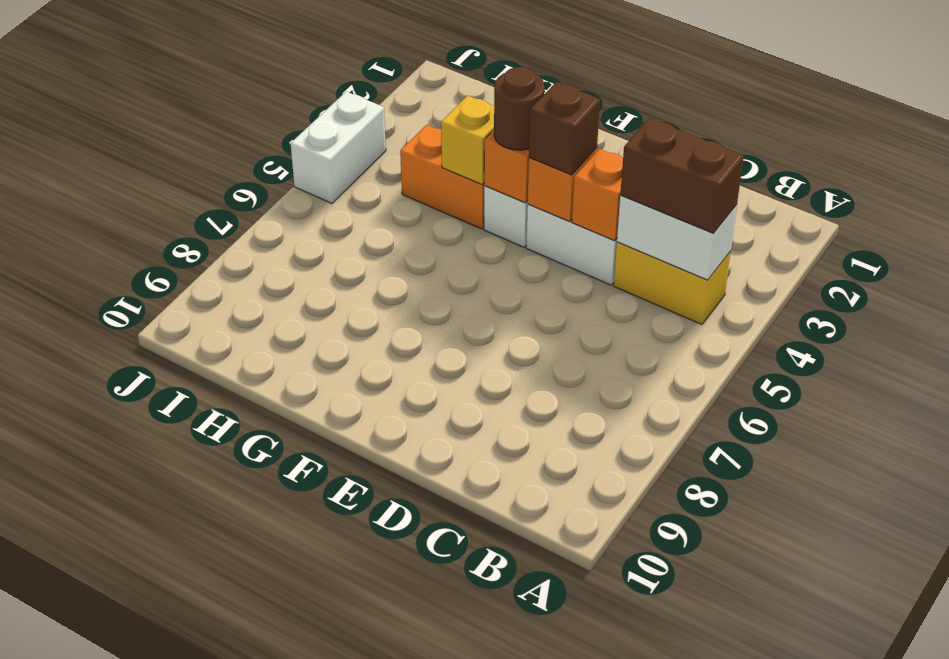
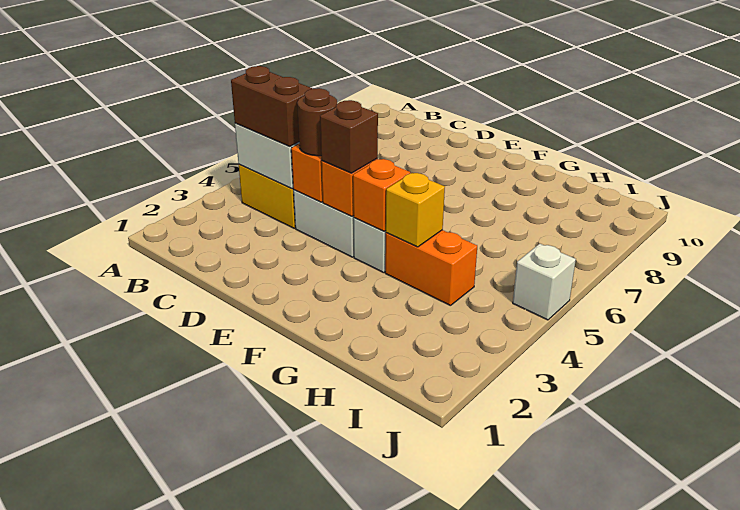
brown round brick F4 level 3 -> brown round brick D4 level 3
white brick J4:J5 level 1 -> white brick J5 level 1

